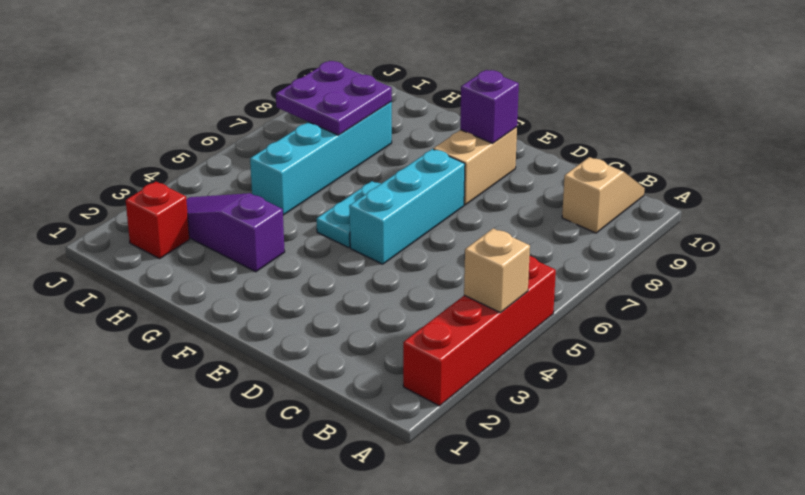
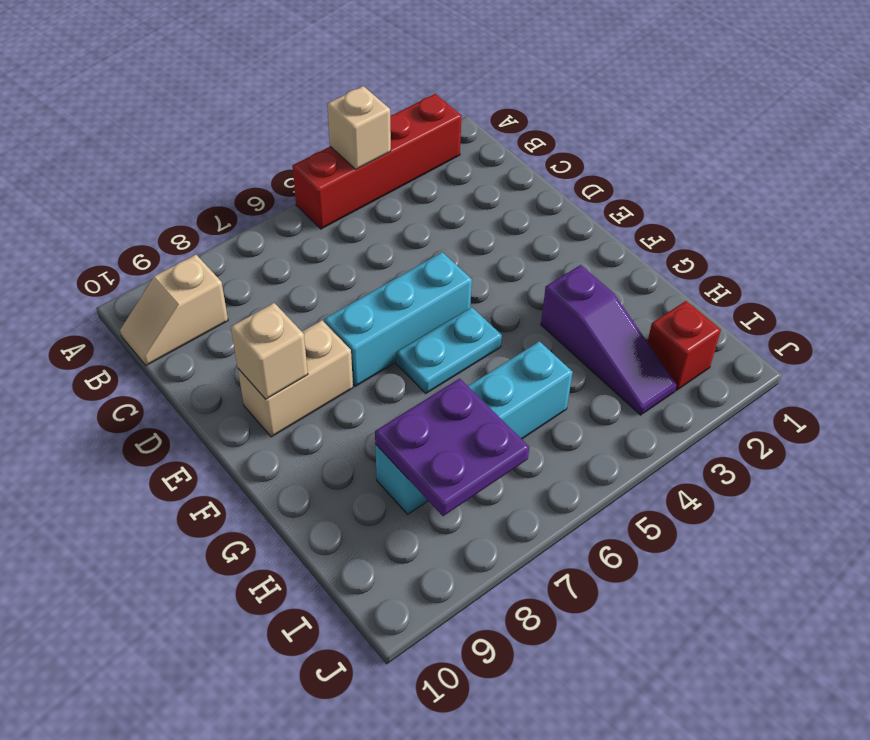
purple brick E9 level 2 -> tan brick E9 level 2

